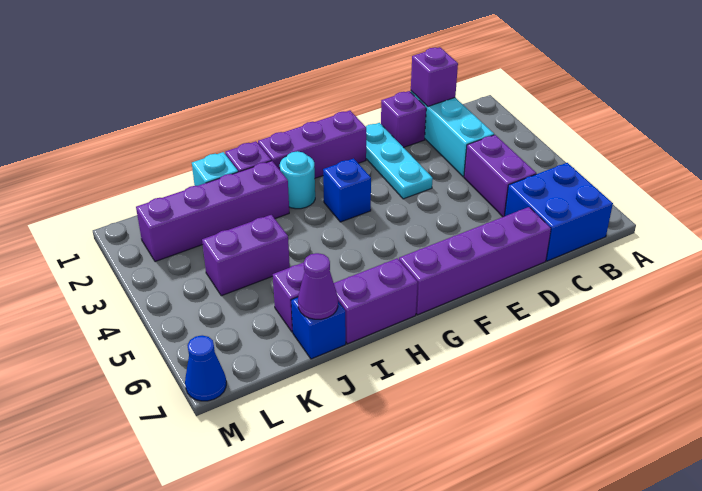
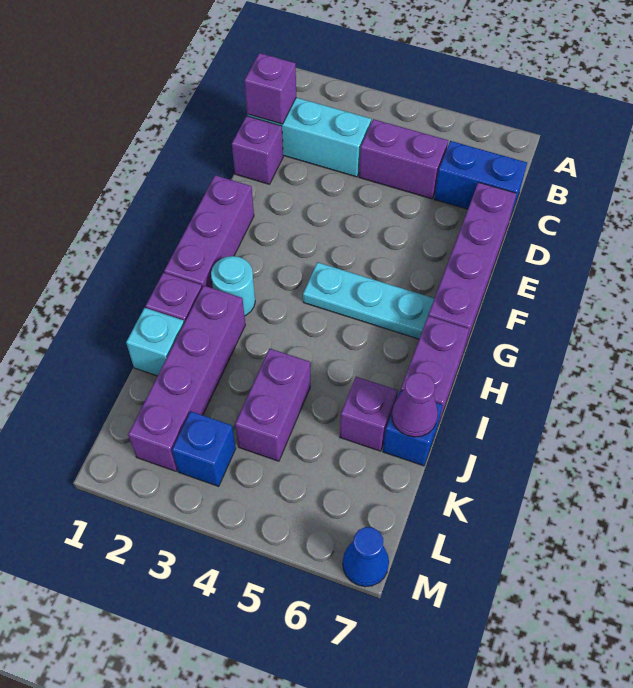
blue brick B6:C7 level 1 -> blue brick C6:C7 level 1
cyan plate E1:E3 level 1 -> cyan plate G4:G6 level 1
blue brick G3 level 1 -> blue brick L3 level 1

